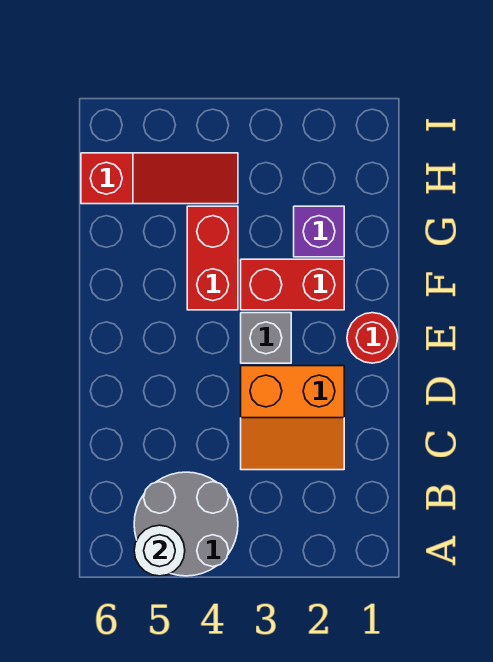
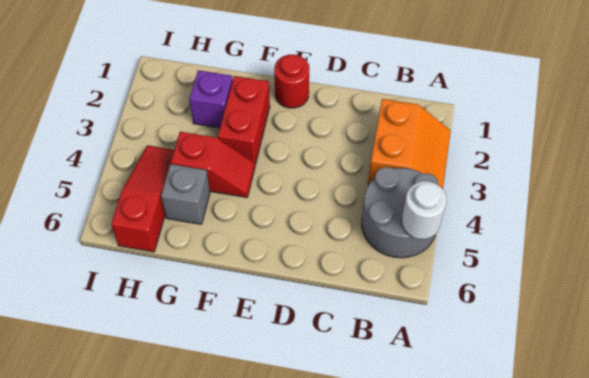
orange slope C2:D3 level 1 top D -> orange slope A2:B3 level 1 top B
grey brick E3 level 1 -> grey brick G5 level 1
red brick F4:G4 level 1 -> red slope F4:G4 level 1 top G

